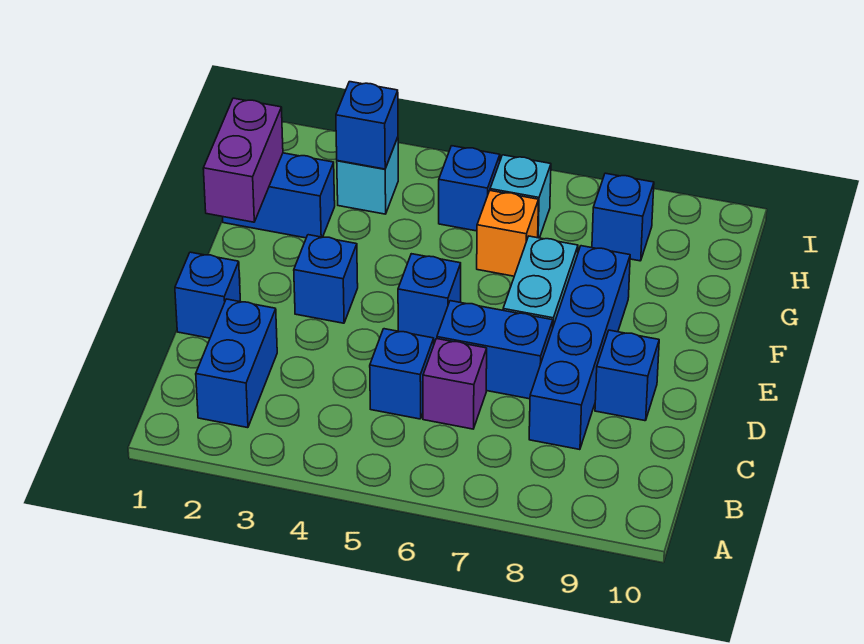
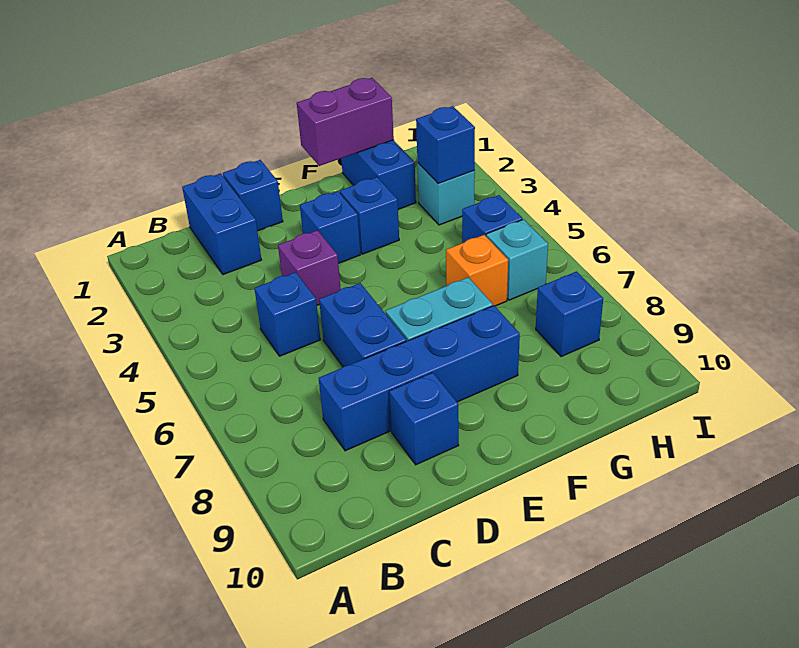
blue brick B2:C2 level 1 -> blue brick C1:C2 level 1
purple brick C6 level 1 -> purple brick D4 level 1
blue brick E5 level 1 -> blue brick F3 level 1

